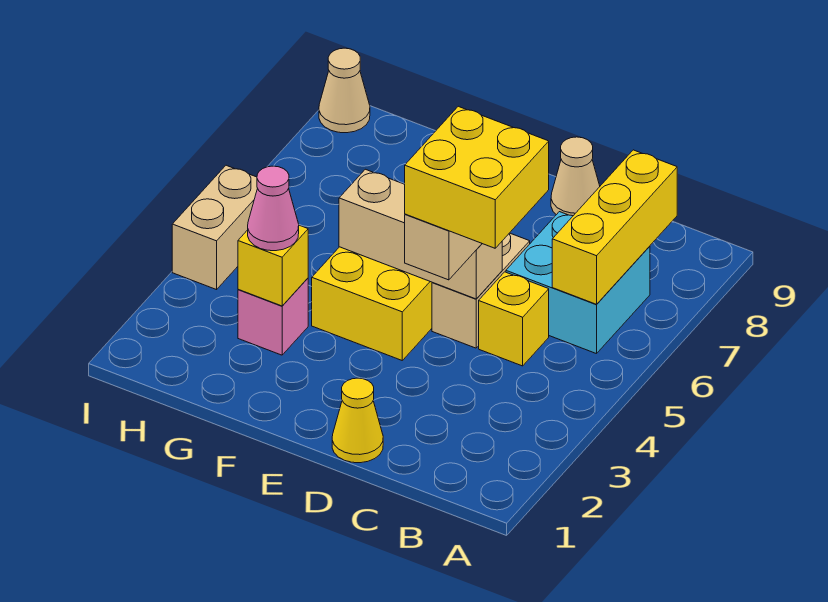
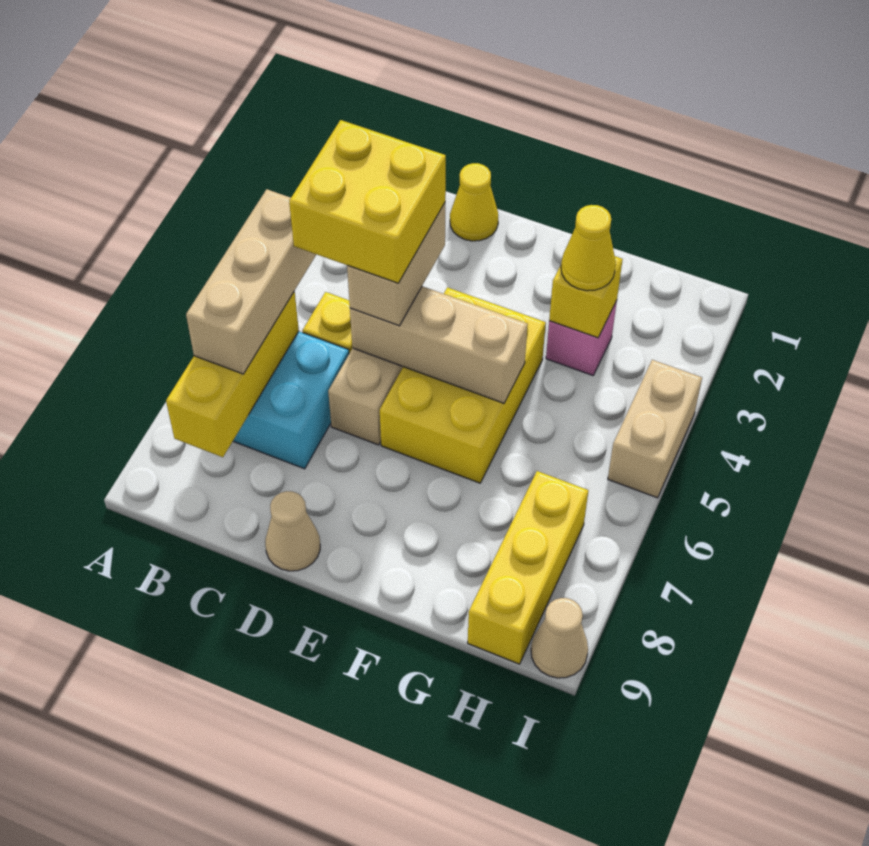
none -> tan brick B5:B7 level 3
pink cone G3 level 3 -> yellow cone G3 level 3
none -> yellow brick H7:H9 level 1

